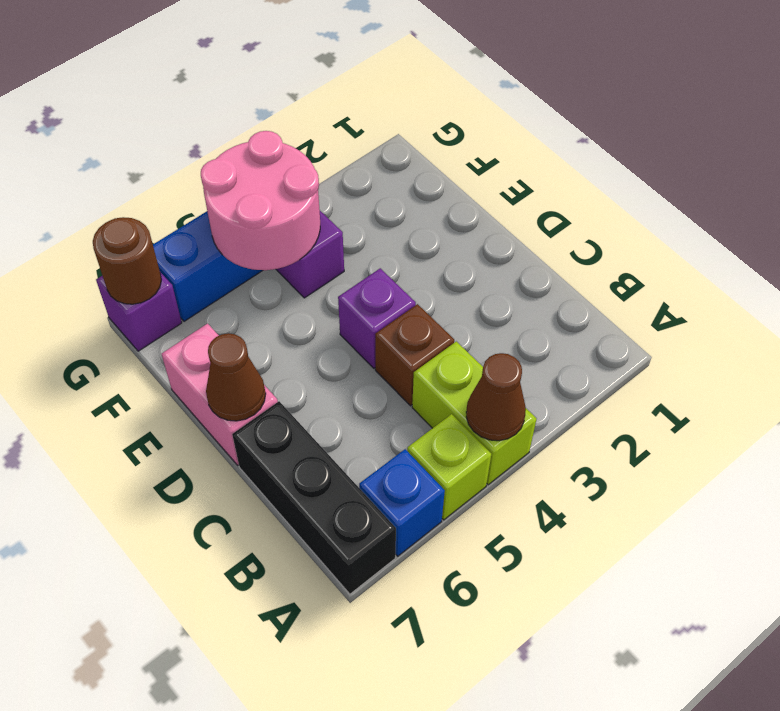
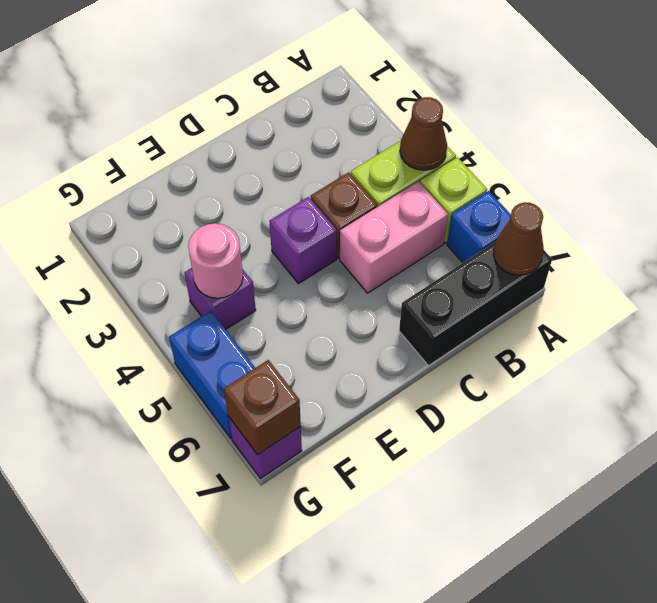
pink brick D7:E7 level 1 -> pink brick B5:C5 level 1
brown cone D7 level 2 -> brown cone A7 level 2
pink round brick F4:G5 level 2 -> pink round brick F4 level 2
brown round brick G7 level 2 -> brown brick G7 level 2

